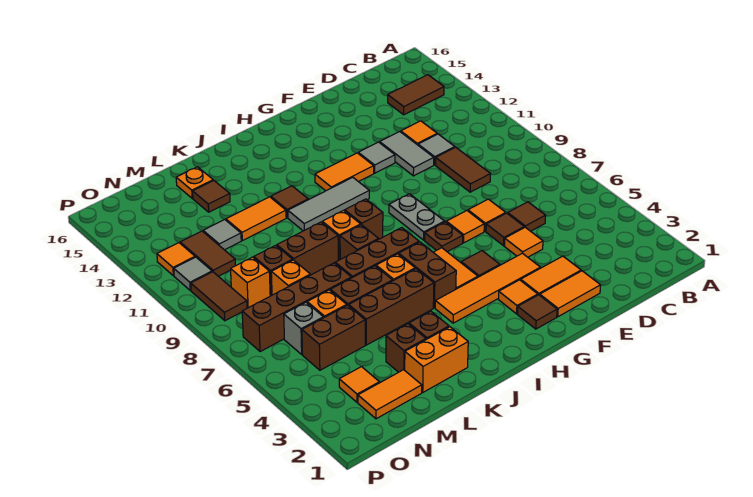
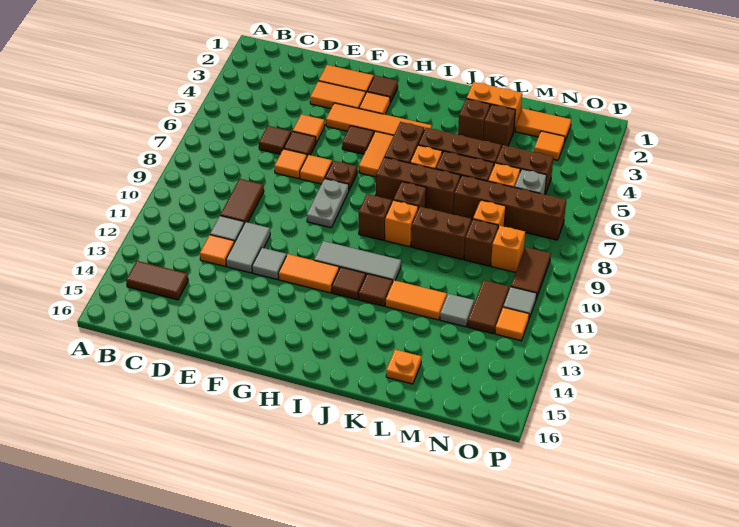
brown tile L14 level 1 -> brown tile I12 level 1

